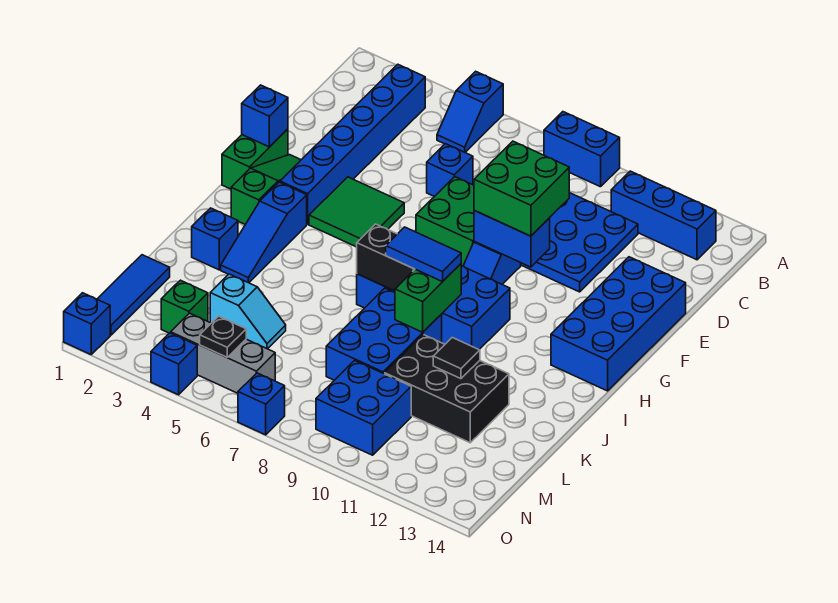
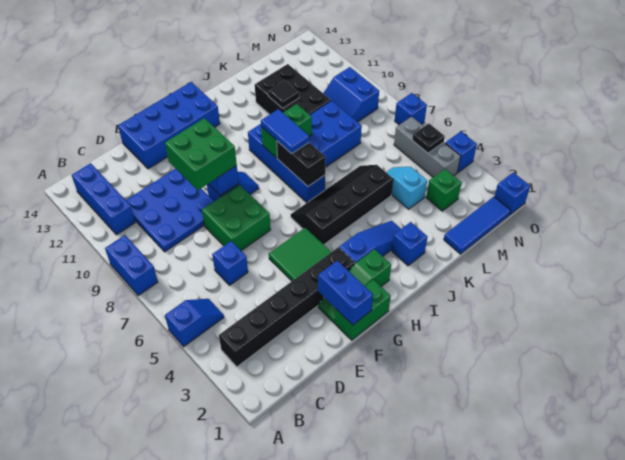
blue brick B3:G3 level 1 -> black brick B3:G3 level 1
blue brick F1 level 2 -> blue brick F1:F2 level 2
none -> black slope H5:K6 level 1 top 5
blue brick H7:I10 level 1 -> blue brick I7:I10 level 1
blue brick M9:N10 level 1 -> blue slope M9:N10 level 1 top N

